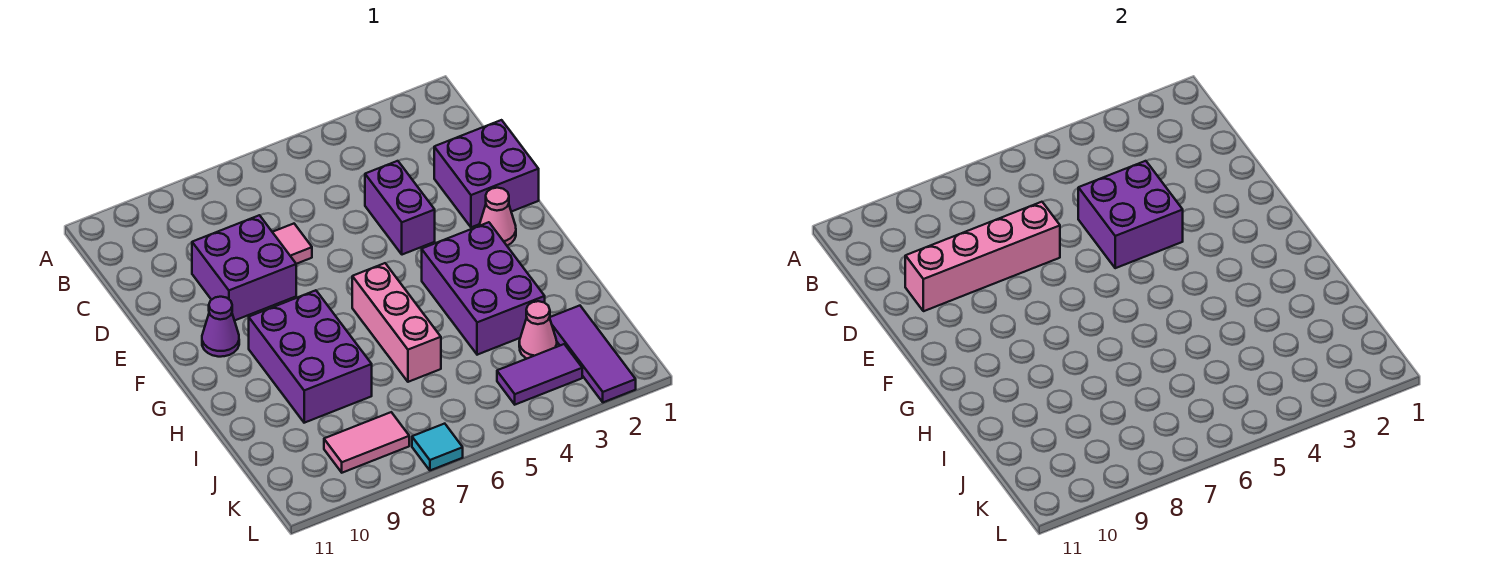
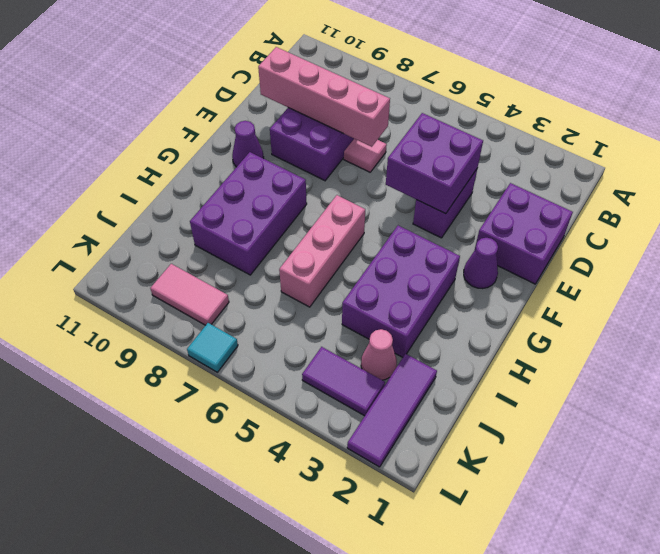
pink cone F2 level 1 -> purple cone F2 level 1

